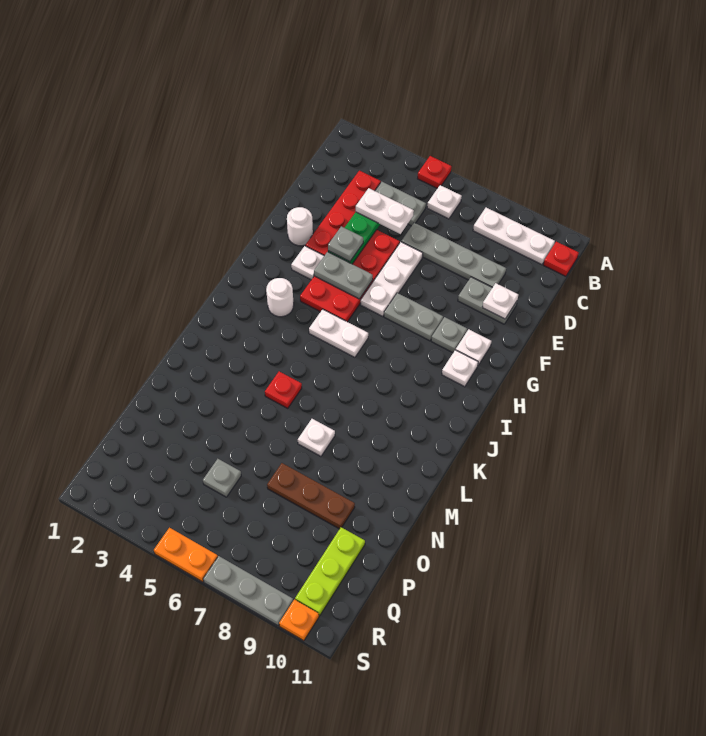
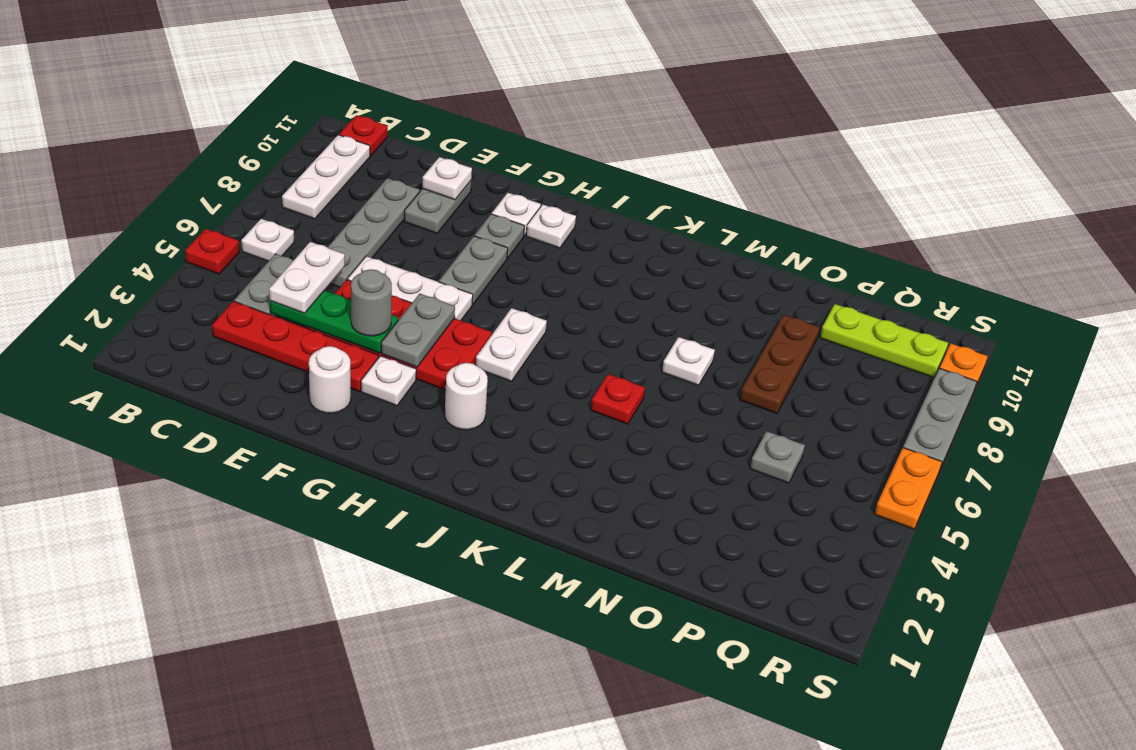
grey plate F4 level 3 -> grey round brick F4 level 3

